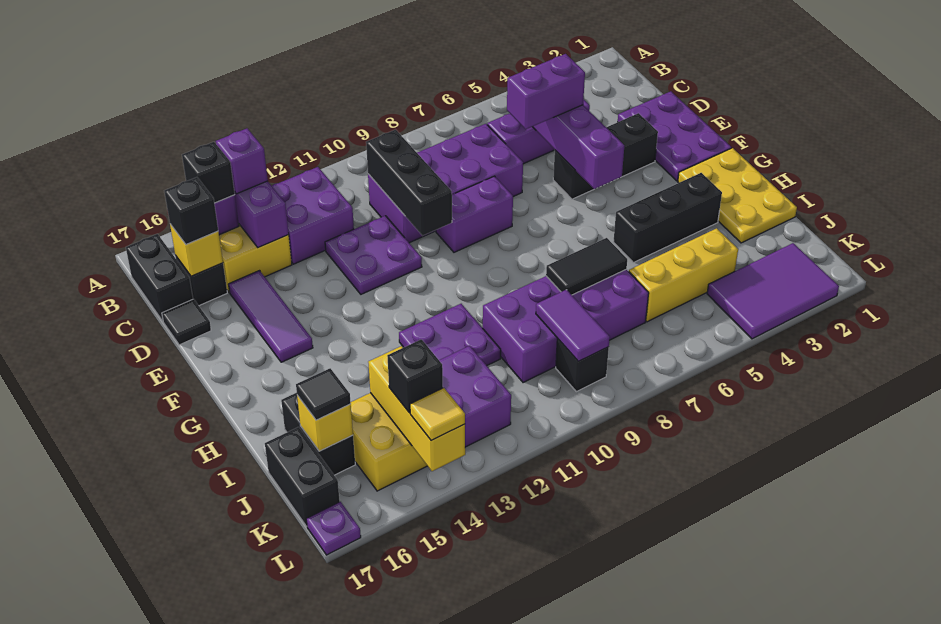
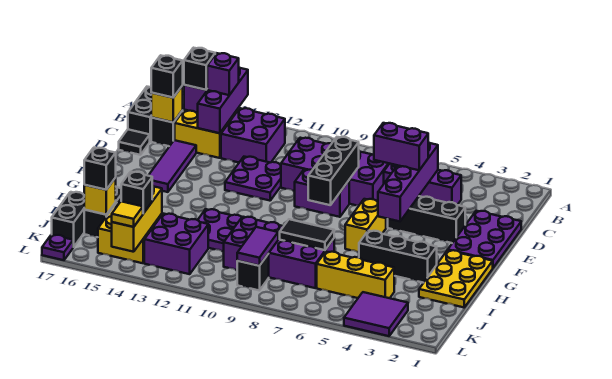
black brick C10:E10 level 2 -> black brick D8:F8 level 2
none -> yellow brick F6:G6 level 1
black tile J16 level 3 -> black brick J16 level 3
purple tile K2:L4 level 1 -> purple tile K3:L4 level 1

